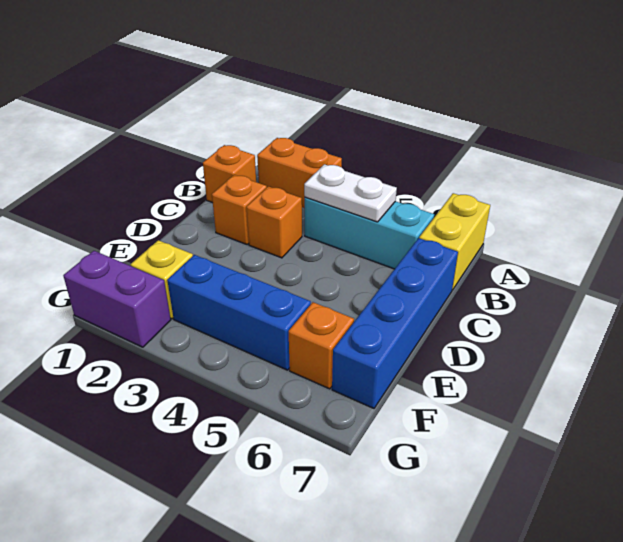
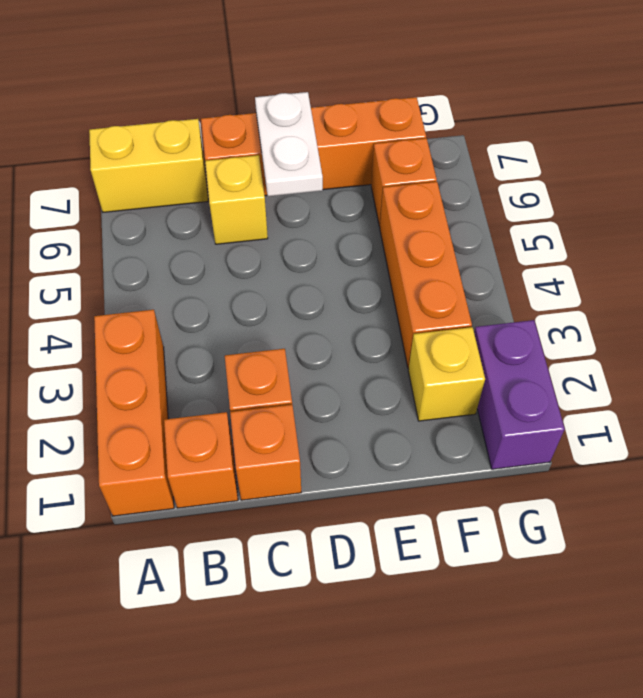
orange brick A2:A3 level 1 -> orange brick A1:A3 level 1
cyan brick B4:B6 level 1 -> none
white plate B4:B5 level 2 -> white plate D6:D7 level 2
orange brick C3 level 1 -> orange brick C1 level 1
none -> yellow brick C6 level 1
blue brick C7:F7 level 1 -> orange brick C7:F7 level 1
blue brick F3:F5 level 1 -> orange brick F3:F5 level 1

